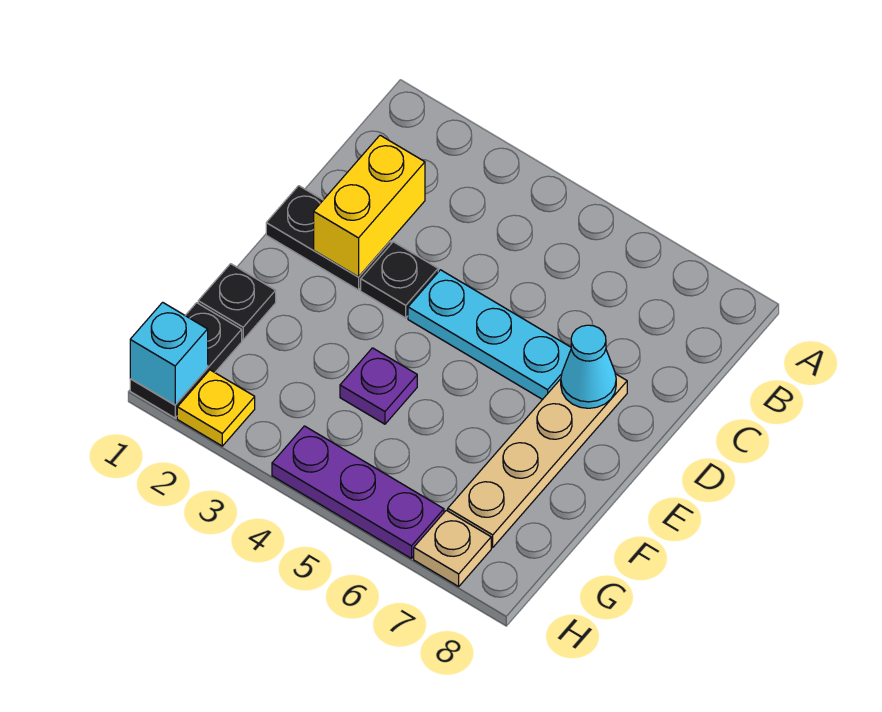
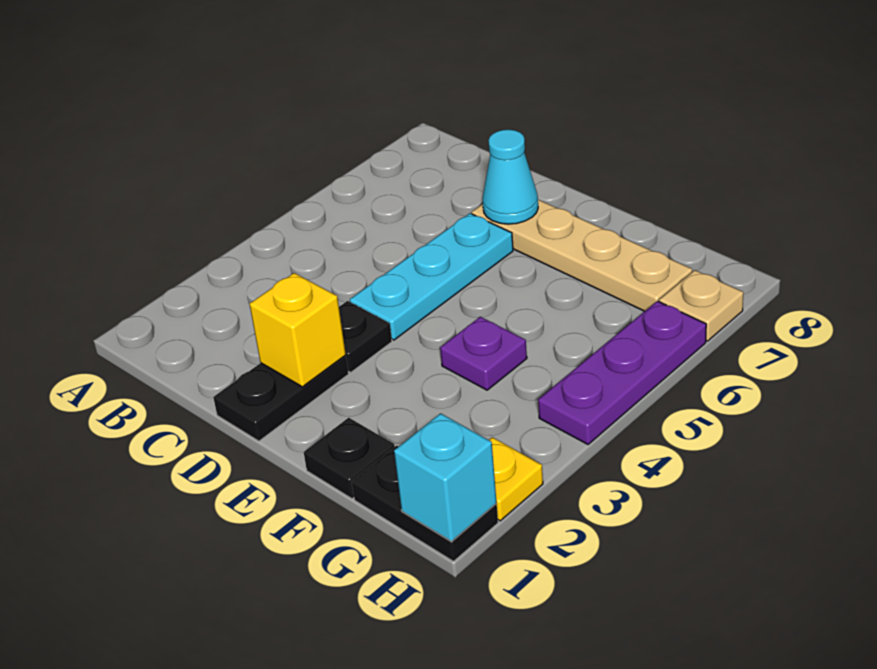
yellow brick C2:D2 level 2 -> yellow brick D2 level 2

